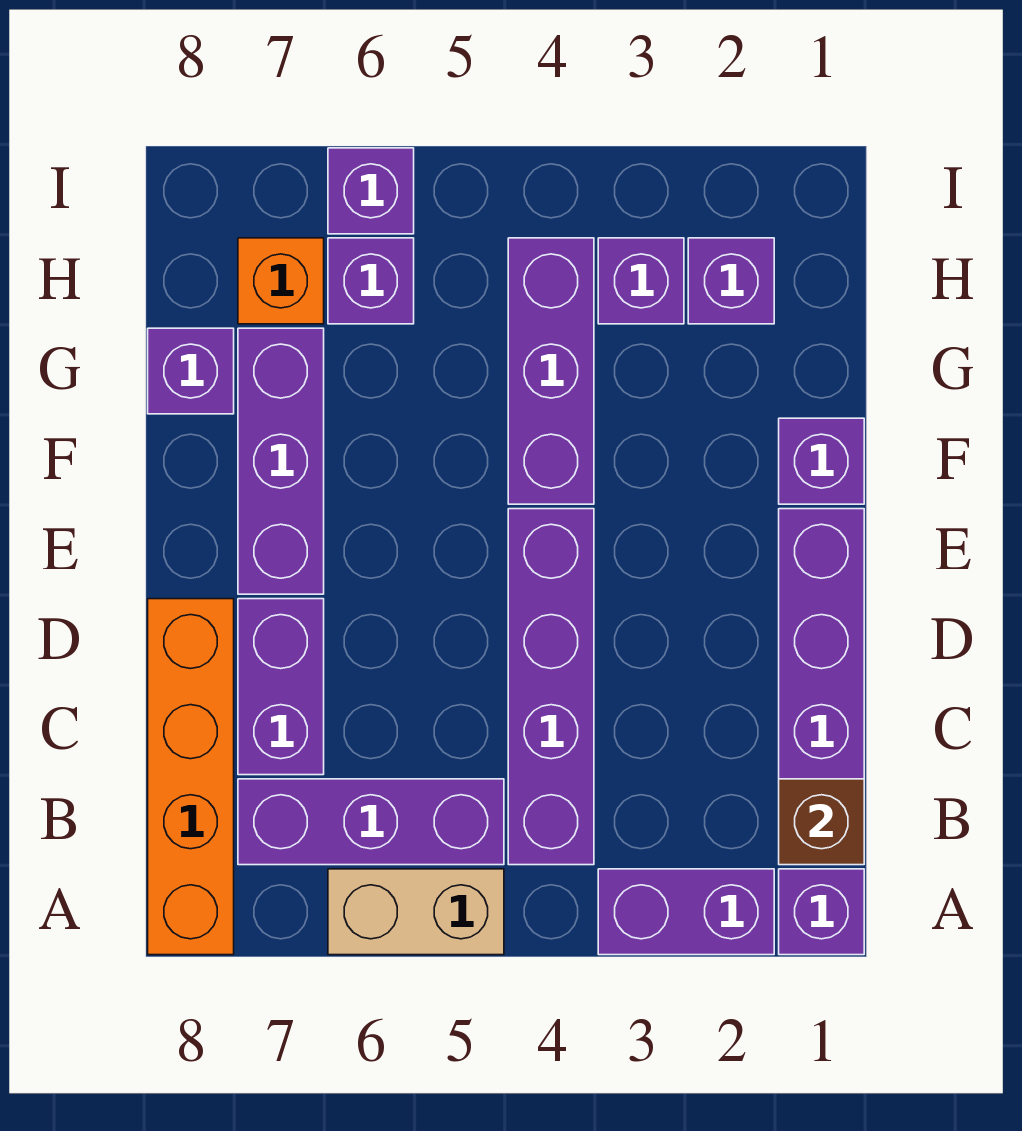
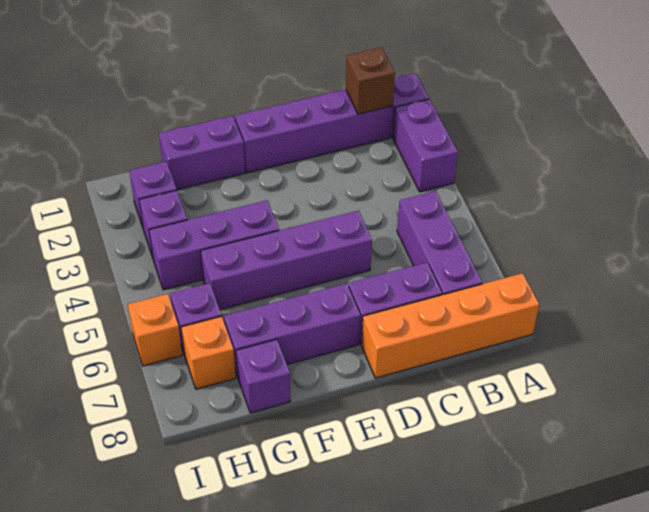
tan brick A5:A6 level 1 -> none
purple brick B4:E4 level 1 -> purple brick D5:G5 level 1
purple brick F1 level 1 -> purple brick F1:G1 level 1
purple brick I6 level 1 -> orange brick I6 level 1

